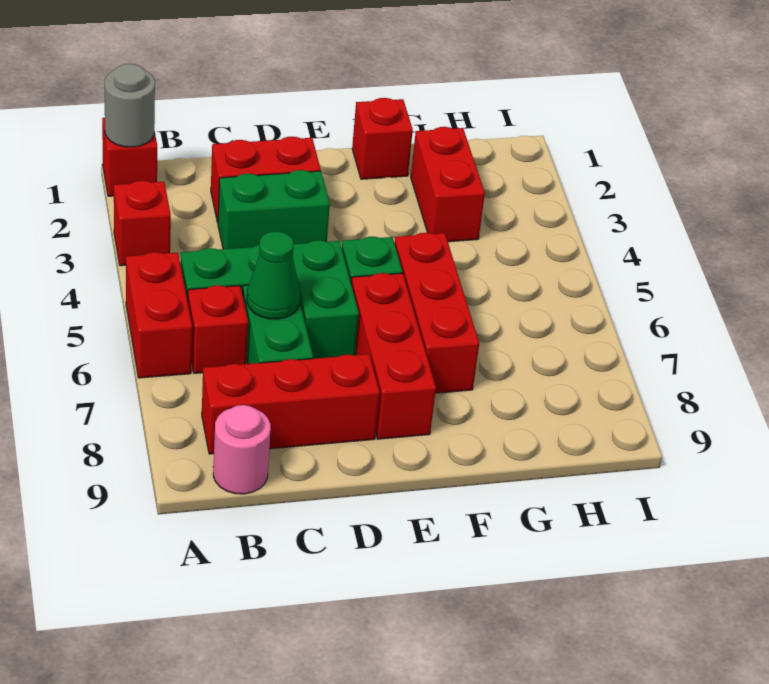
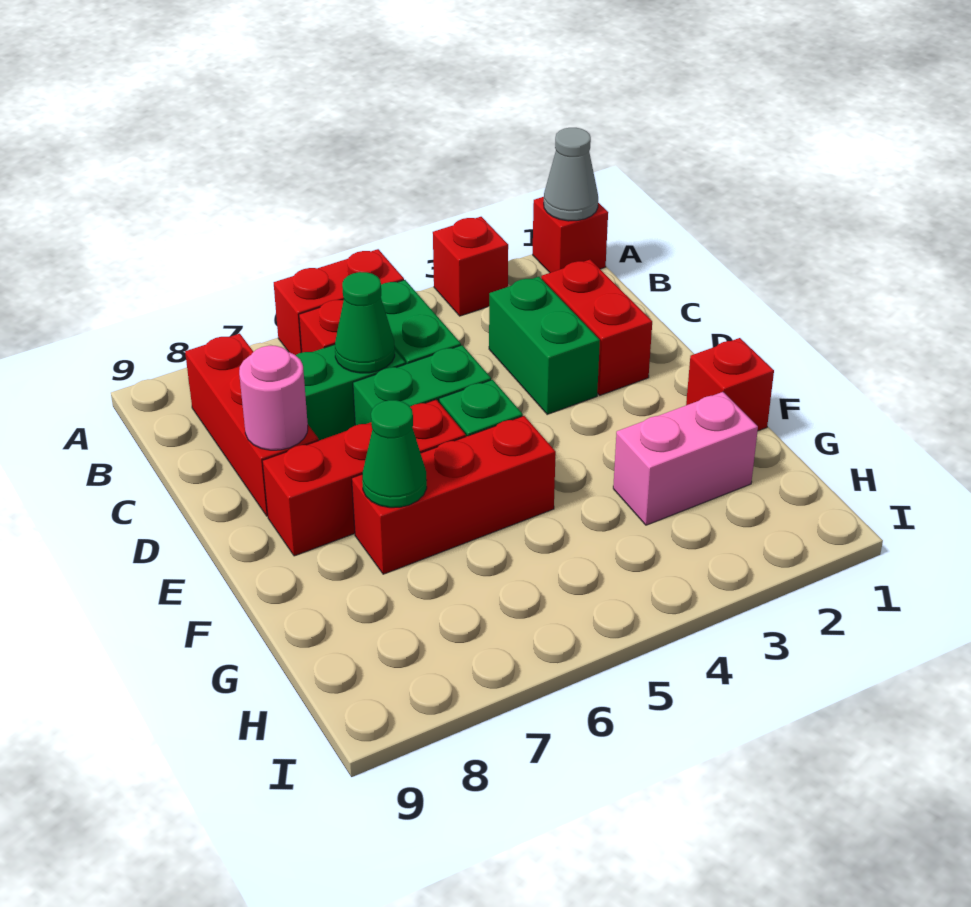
grey round brick A1 level 2 -> grey cone A1 level 2
pink round brick B9 level 1 -> pink round brick D8 level 2
none -> green cone F7 level 2
red brick G2:G3 level 1 -> pink brick G2:G3 level 1

